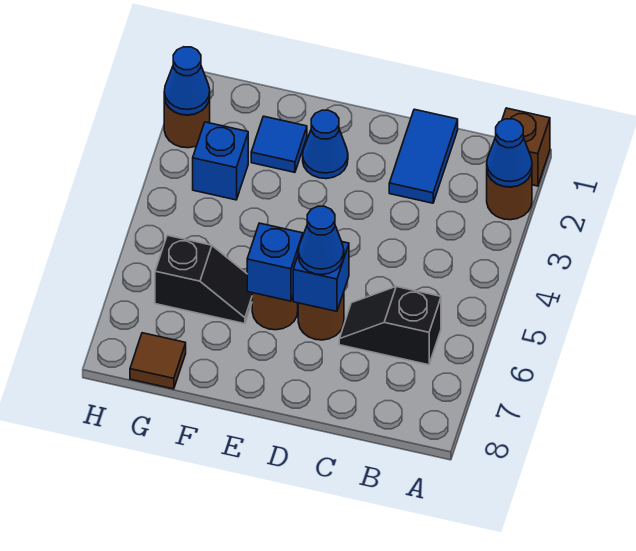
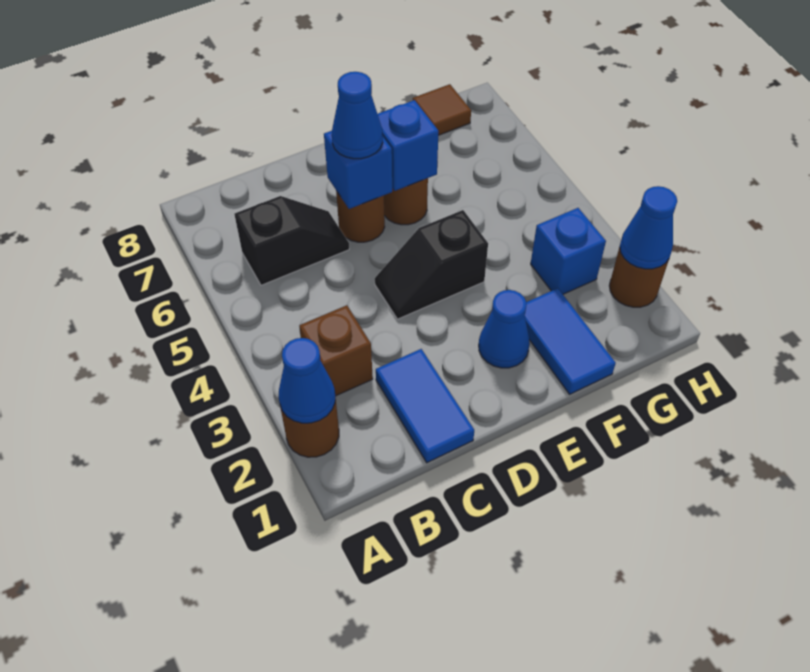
brown brick A1 level 1 -> brown brick B3 level 1
blue tile F2 level 1 -> blue tile F1:F2 level 1
black slope F6:G6 level 1 top G -> black slope D4:E4 level 1 top E

